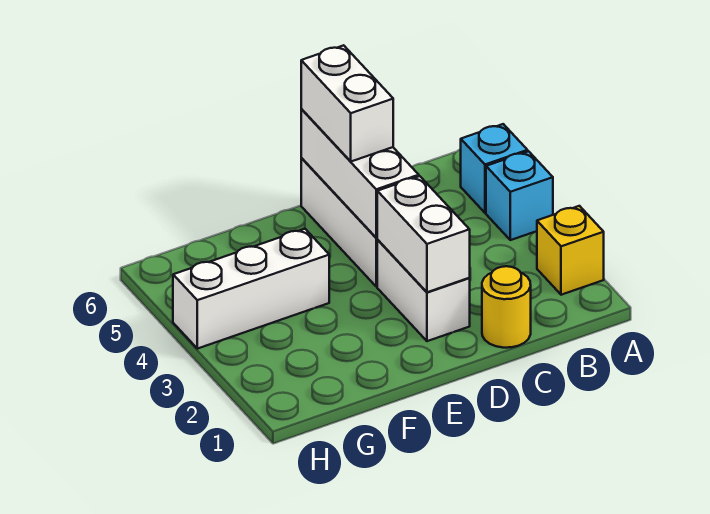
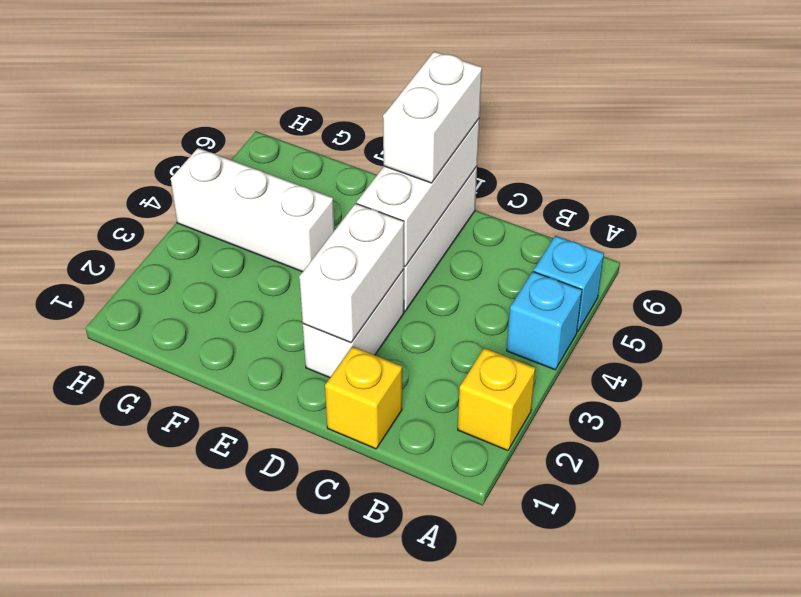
yellow round brick C1 level 1 -> yellow brick C1 level 1

